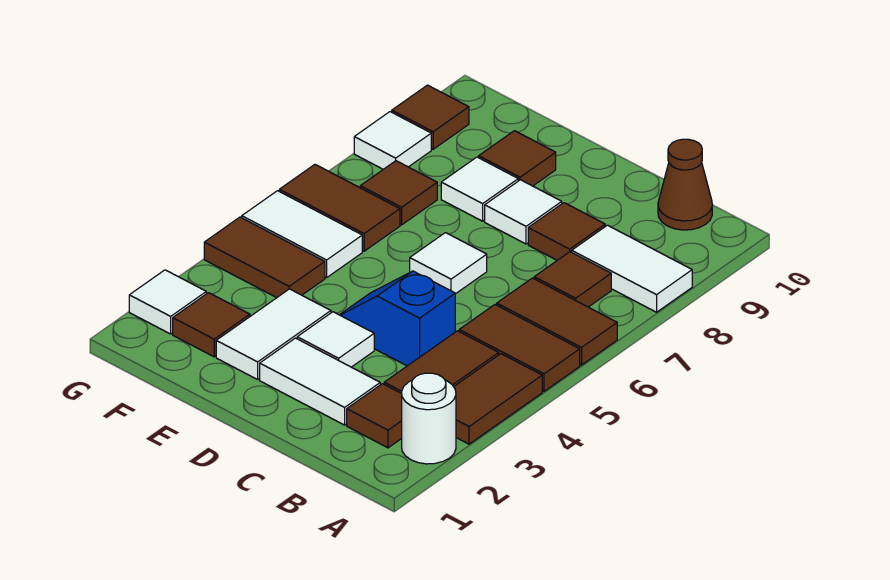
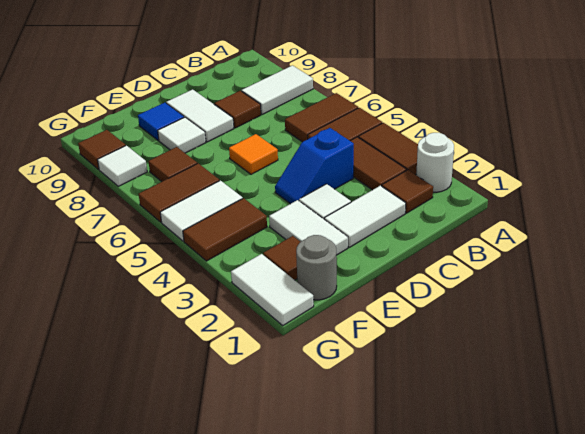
brown tile B7 level 1 -> none
brown cone B10 level 1 -> none
white tile D6 level 1 -> orange tile D6 level 1
white tile D8 level 1 -> white tile D8:D9 level 1
brown tile E9 level 1 -> blue tile E9 level 1
none -> grey round brick F1 level 1
white tile G2 level 1 -> white tile G1:G2 level 1

